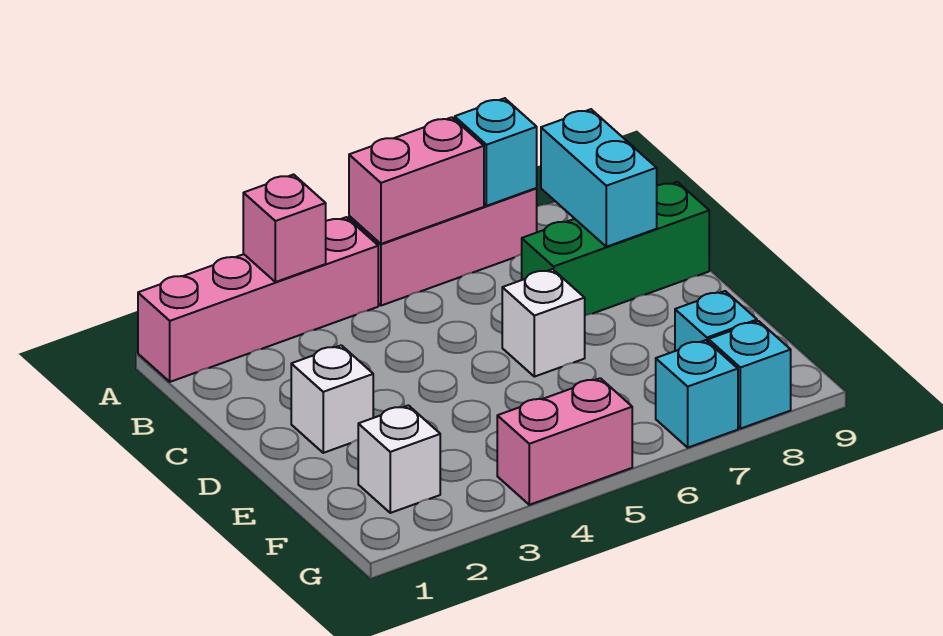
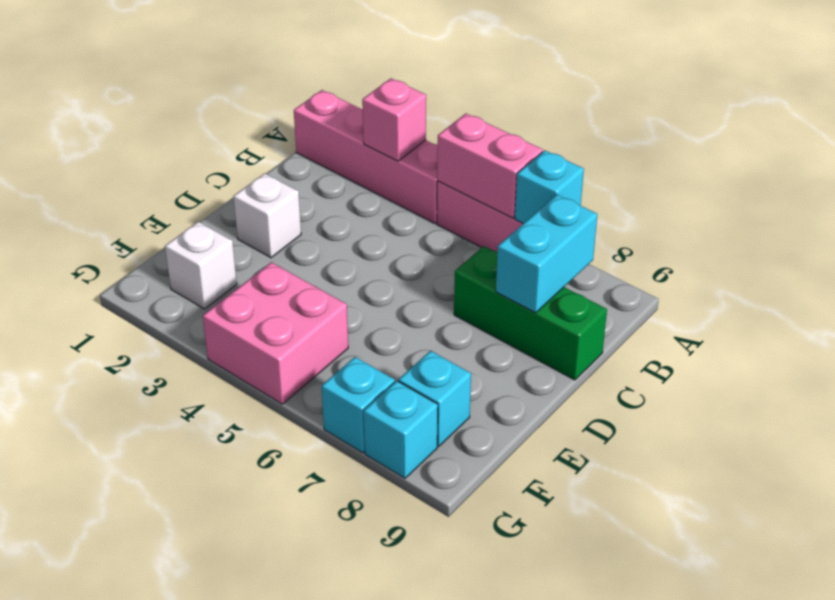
white brick D6 level 1 -> none
pink brick G4:G5 level 1 -> pink brick F4:G5 level 1

